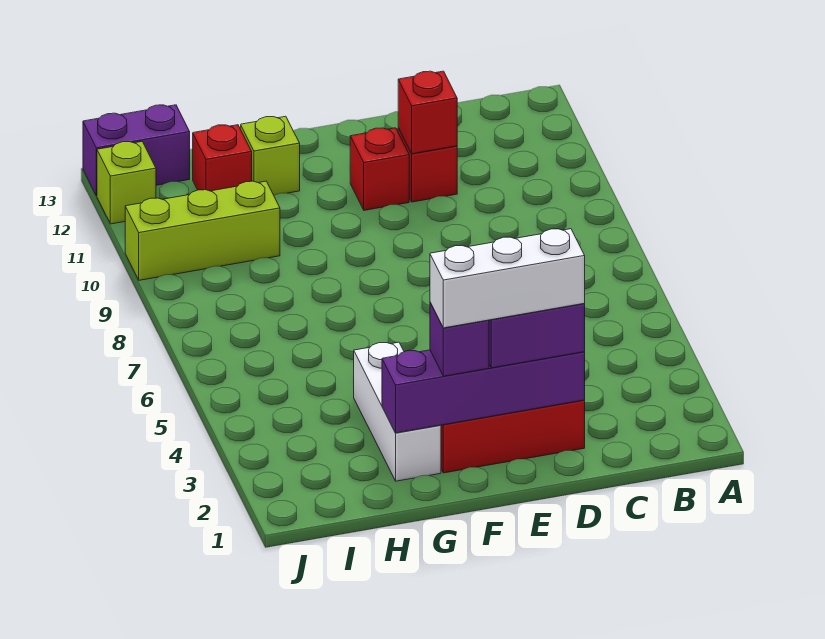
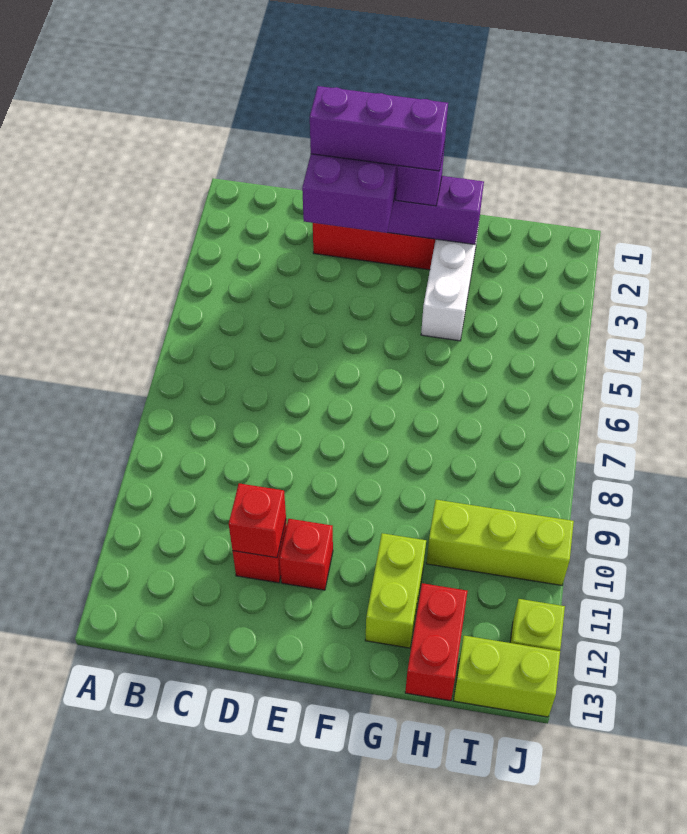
white brick D2:F2 level 4 -> purple brick D2:F2 level 4
lime brick G12 level 1 -> lime brick G11:G12 level 1
red brick H12 level 1 -> red brick H12:H13 level 1
purple brick I13:J13 level 1 -> lime brick I13:J13 level 1

